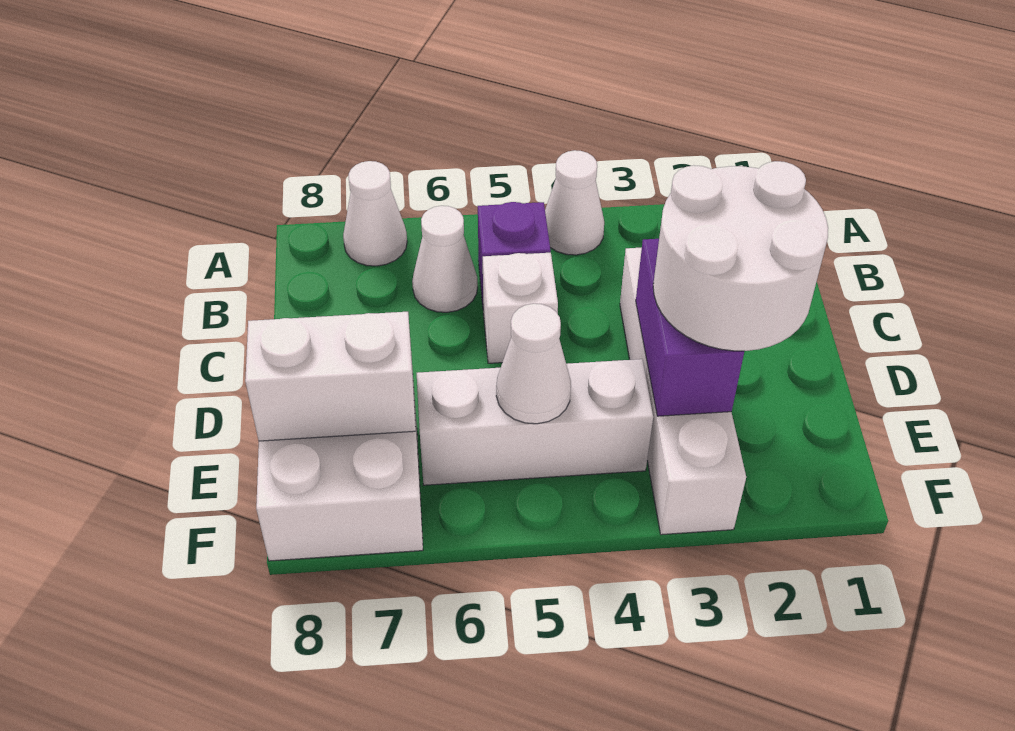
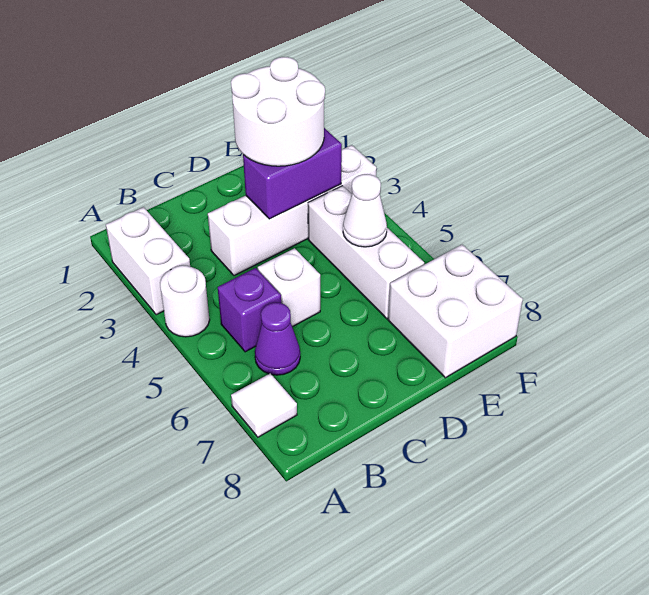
white cone A4 level 1 -> white round brick A4 level 1
white cone A7 level 1 -> white tile A7 level 1
white cone B6 level 1 -> purple cone B6 level 1
white brick E7:E8 level 2 -> white brick A2:A3 level 1

